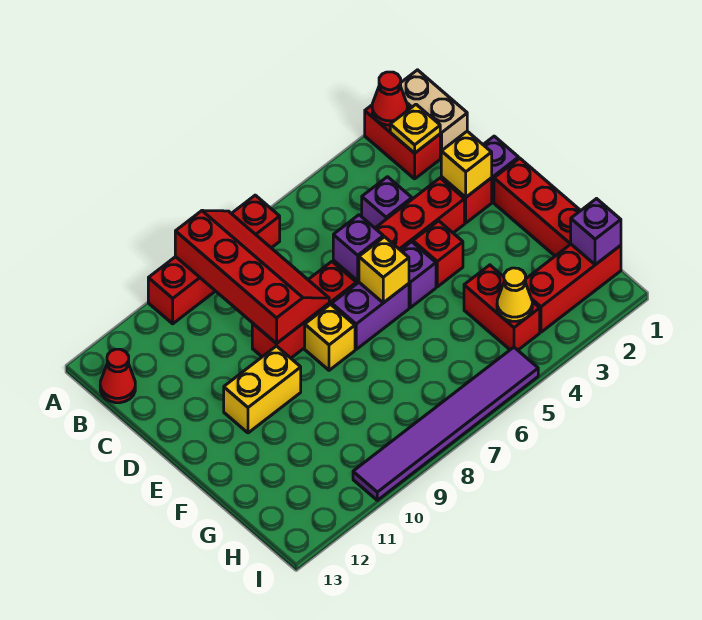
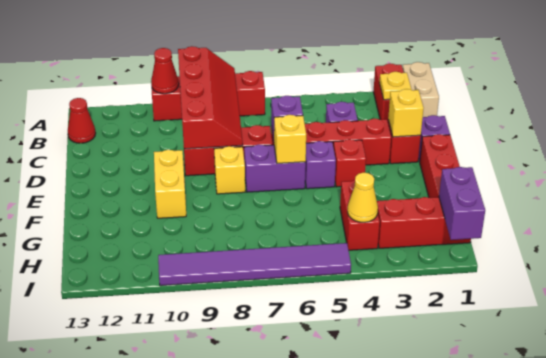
red cone A2 level 2 -> red cone A10 level 2
yellow brick E10:E11 level 1 -> yellow brick E10:F10 level 1
purple brick H1 level 2 -> purple brick H1:I1 level 2

